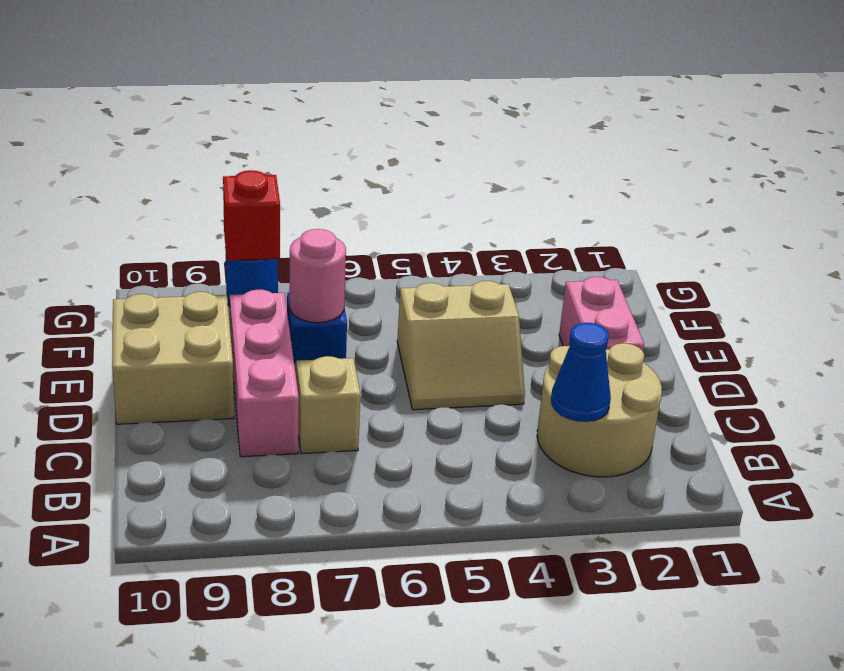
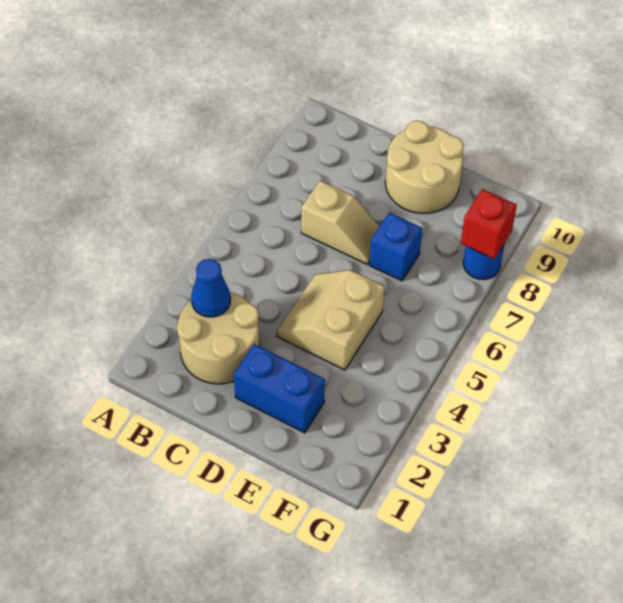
pink brick C8:E8 level 1 -> none
pink brick D2:E2 level 1 -> blue brick D2:E2 level 1
tan brick D9:E10 level 1 -> tan round brick D9:E10 level 1
pink round brick E7 level 2 -> none

